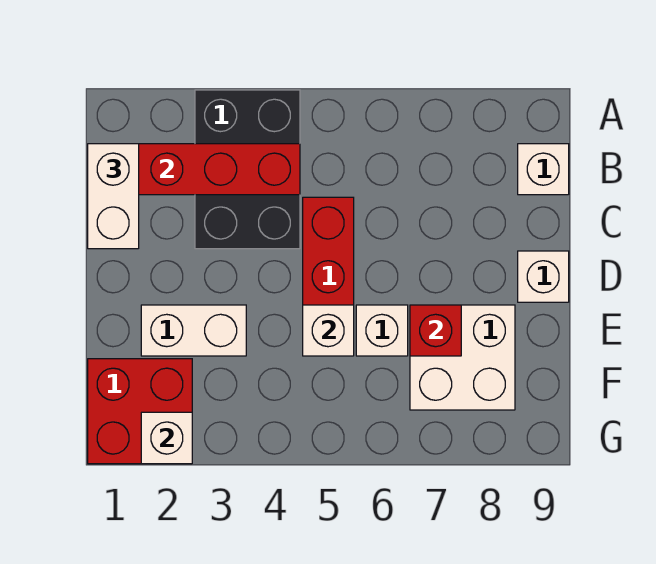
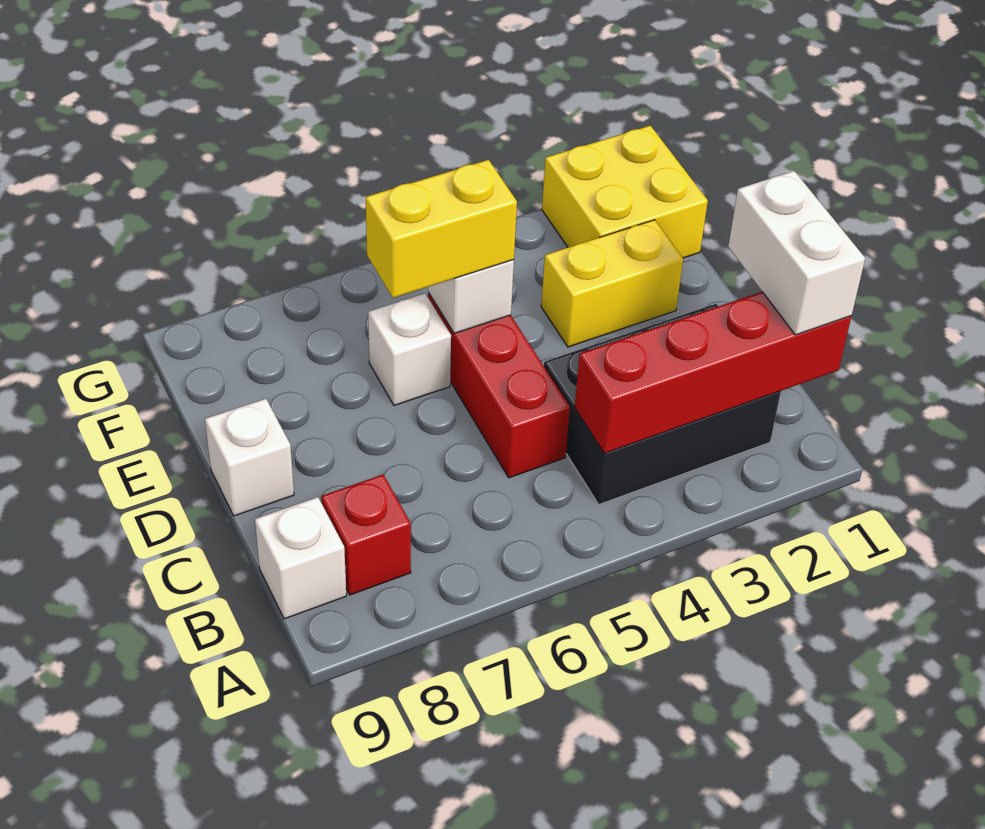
black brick A3:C4 level 1 -> black brick B2:C4 level 1
white brick E2:E3 level 1 -> yellow brick E2:E3 level 1
none -> yellow brick E5:E6 level 3
white brick E7:F8 level 1 -> none
red brick E7 level 2 -> red brick B8 level 1
red brick F1:G2 level 1 -> yellow brick F1:G2 level 1
white brick G2 level 2 -> none

